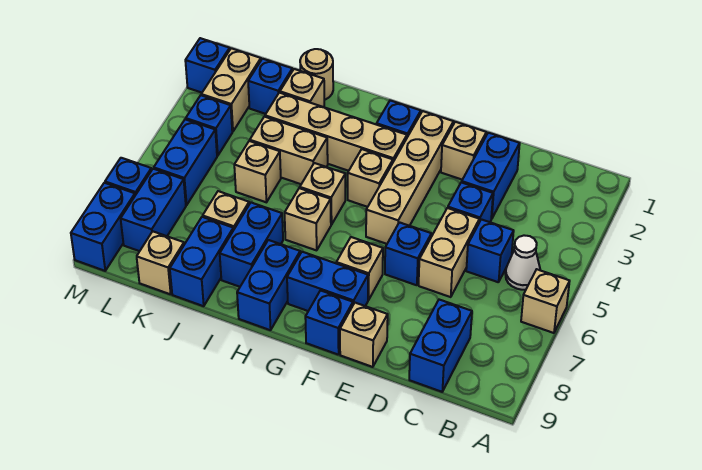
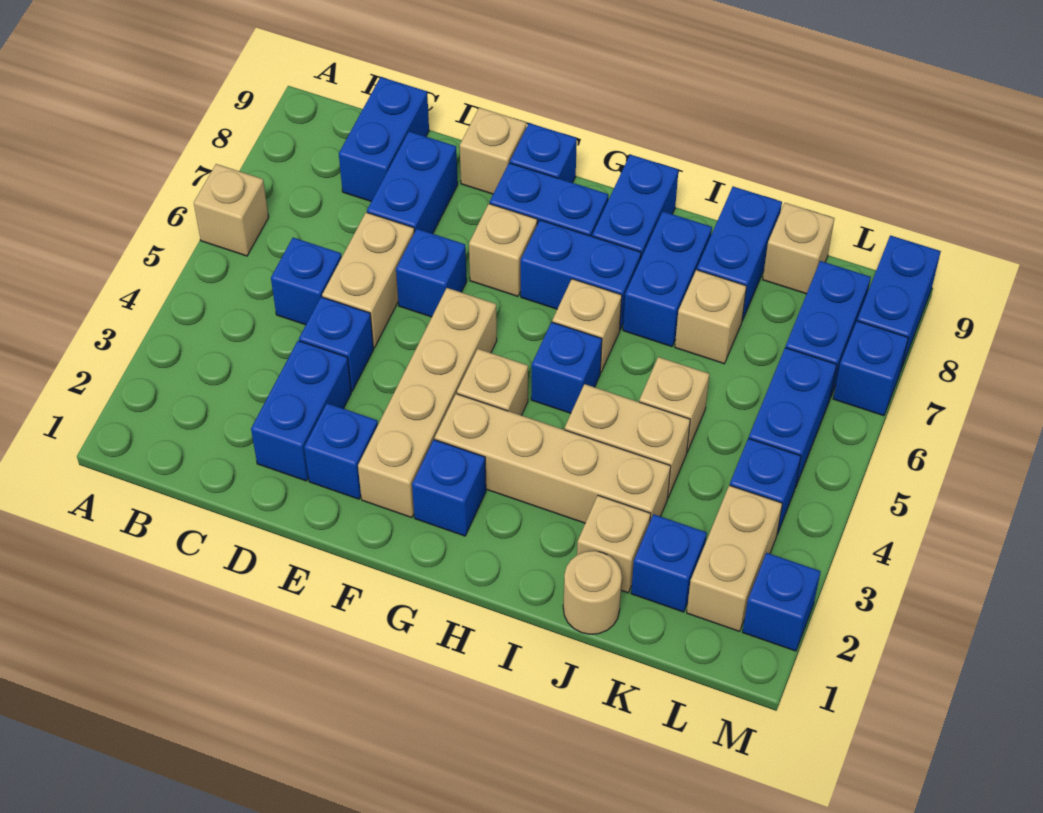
white cone B5 level 1 -> none
none -> blue brick D7:D8 level 1
tan brick E2 level 1 -> blue brick E2 level 1
none -> blue brick G7:H7 level 1
tan brick H5 level 1 -> blue brick H5 level 1

